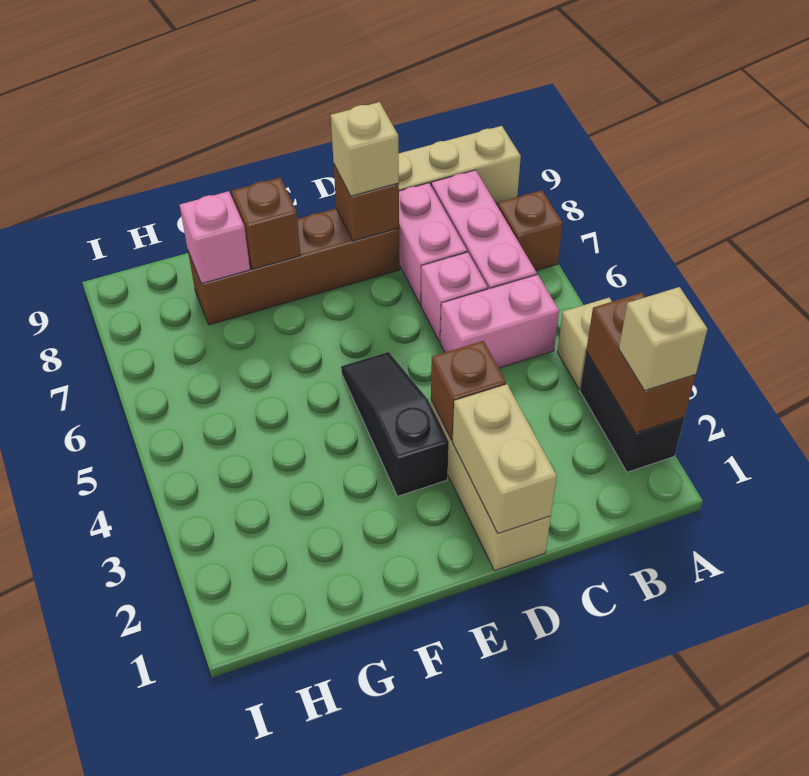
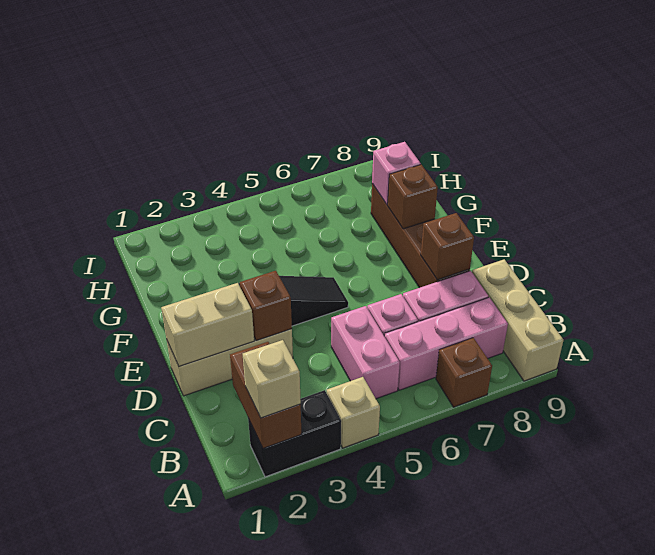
brown brick A2:A3 level 2 -> brown brick A2:B2 level 2
tan brick D8 level 3 -> none

